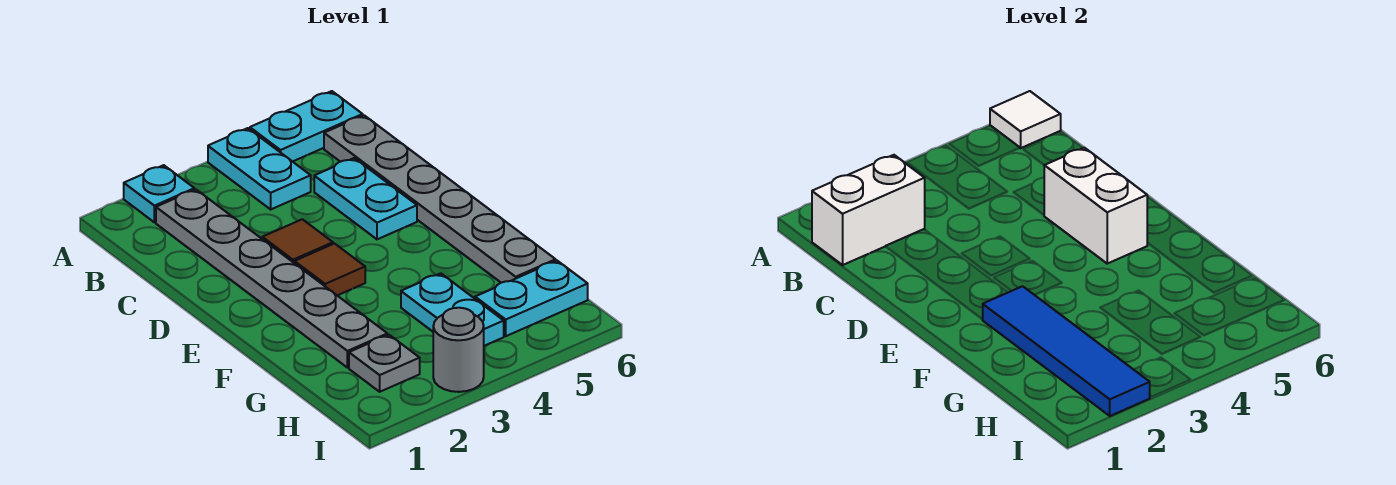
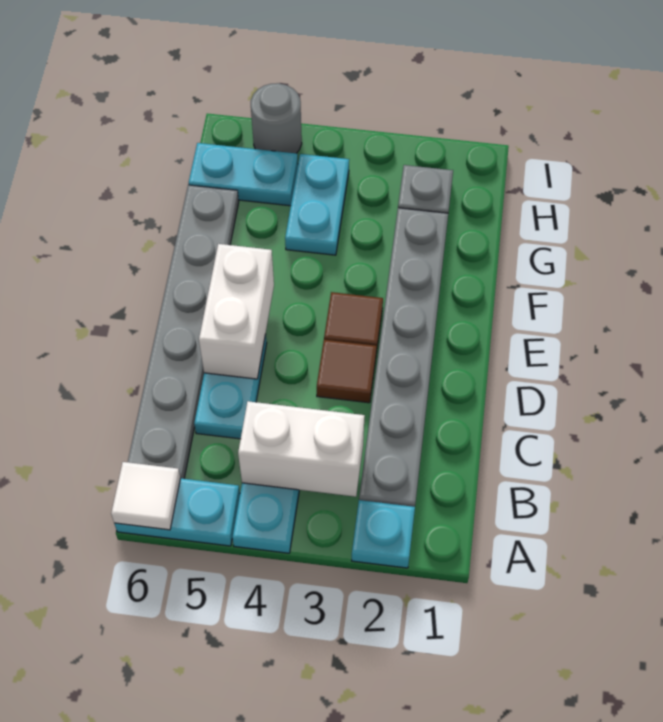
white brick B1:B2 level 2 -> white brick B3:B4 level 2
blue tile F2:I2 level 2 -> none
grey round brick I3 level 1 -> grey round brick I5 level 1

